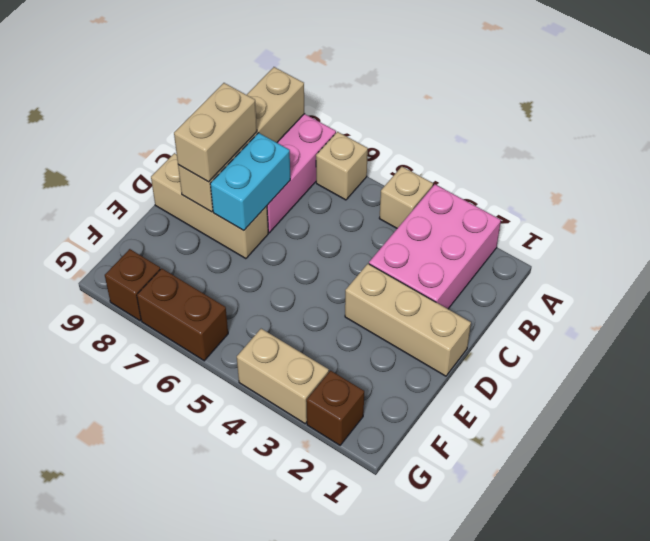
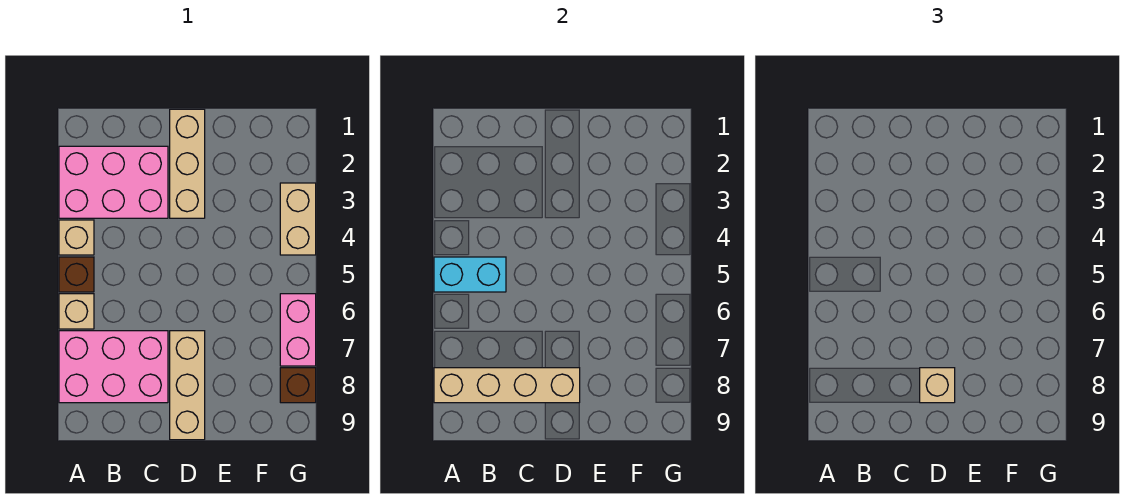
cyan brick C7:D7 level 2 -> cyan brick A5:B5 level 2
tan brick C8:D8 level 3 -> tan brick D8 level 3
brown brick G2 level 1 -> brown brick A5 level 1
brown brick G6:G7 level 1 -> pink brick G6:G7 level 1

